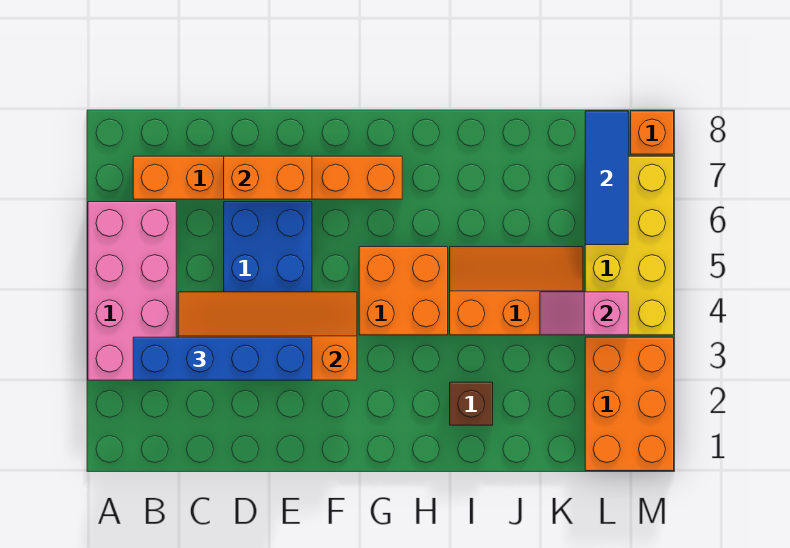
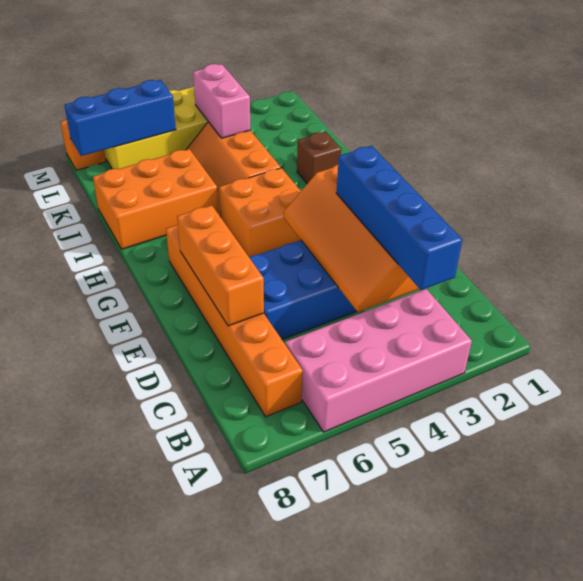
orange brick D7:E7 level 2 -> orange brick D7:F7 level 2
pink slope K4:L4 level 2 top L -> pink brick K4:L4 level 2
orange brick L1:M3 level 1 -> orange brick I6:J8 level 1
blue tile L6:L8 level 2 -> blue brick L6:L8 level 2

